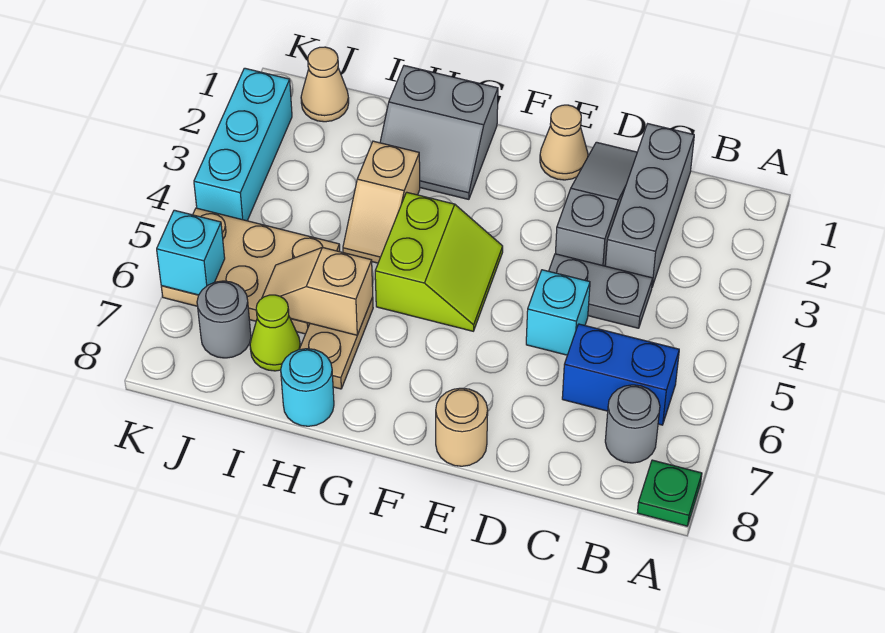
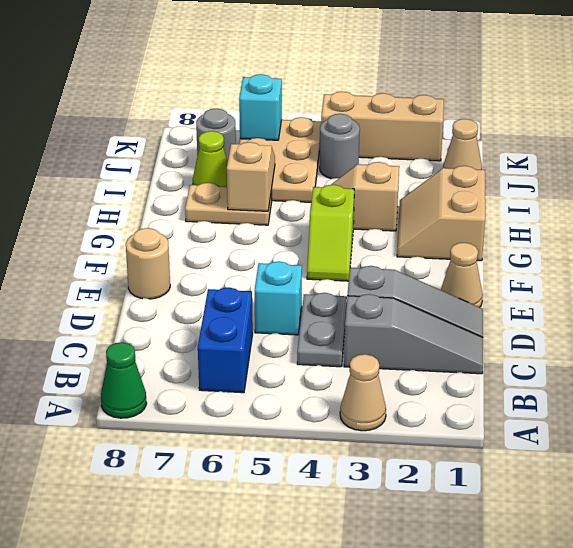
none -> tan cone A3 level 1
green plate A8 level 1 -> green cone A8 level 1
grey round brick B7 level 1 -> grey round brick J4 level 1
grey brick C1:C3 level 1 -> grey slope C1:C3 level 1 top 3
lime slope F4:G5 level 1 top G -> lime slope F4:G4 level 1 top G
grey slope G1:H2 level 1 top 1 -> tan slope G1:H2 level 1 top 1
cyan round brick H8 level 1 -> none
cyan brick K2:K4 level 1 -> tan brick K2:K4 level 1

